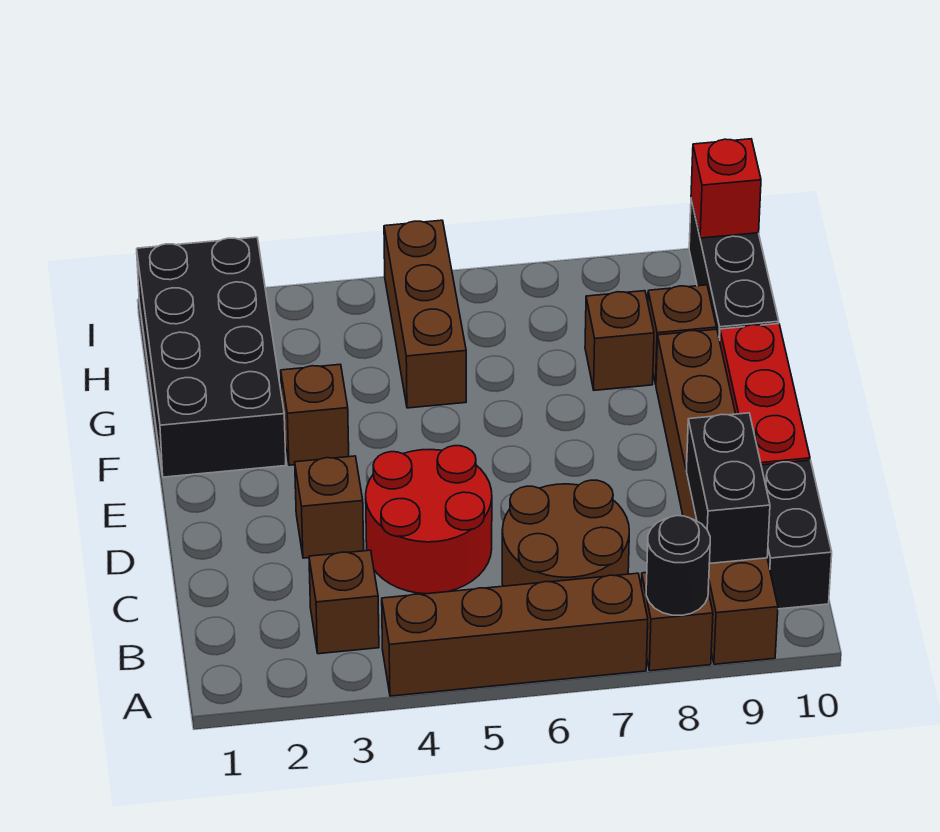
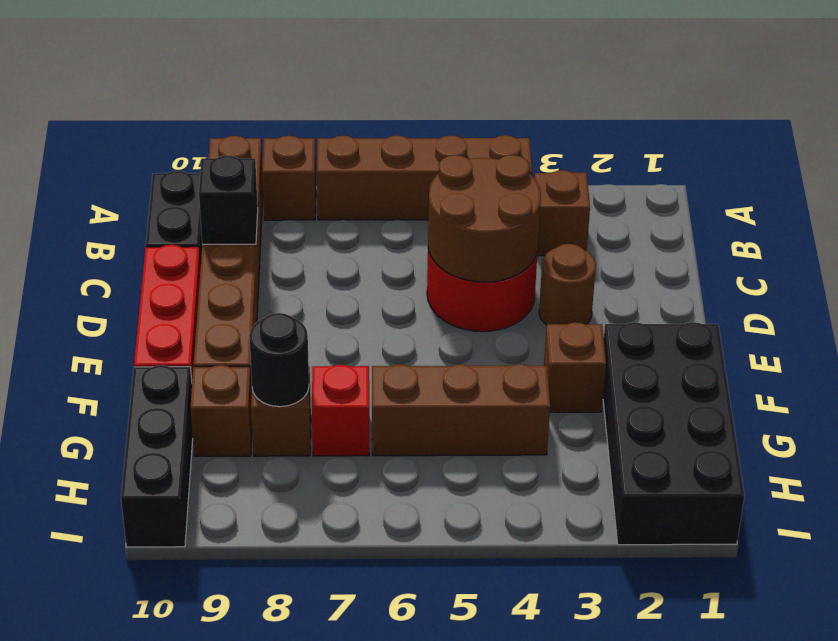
black round brick A8 level 2 -> black round brick G8 level 2
brown round brick B6:C7 level 1 -> brown round brick C4:D5 level 2
black brick B9:C9 level 2 -> black brick C9 level 2
brown brick D3 level 1 -> brown round brick D3 level 1
brown brick G5:I5 level 1 -> brown brick G4:G6 level 1
red brick I10 level 2 -> red brick G7 level 1

